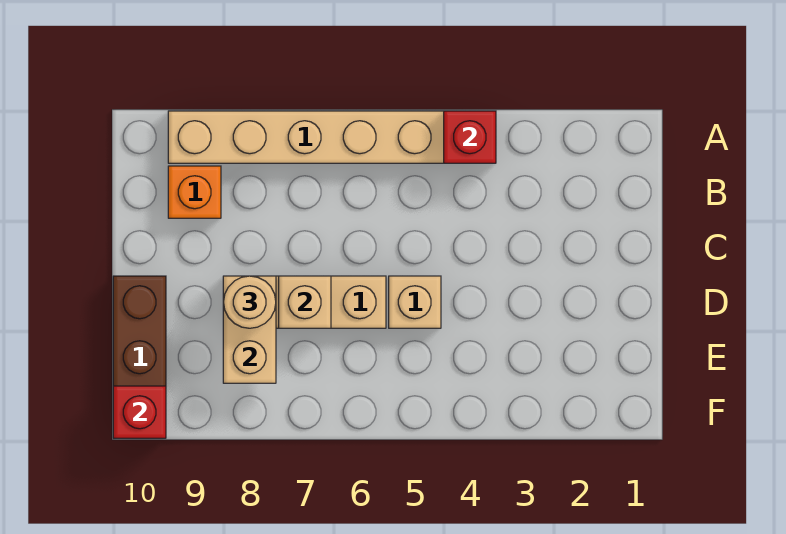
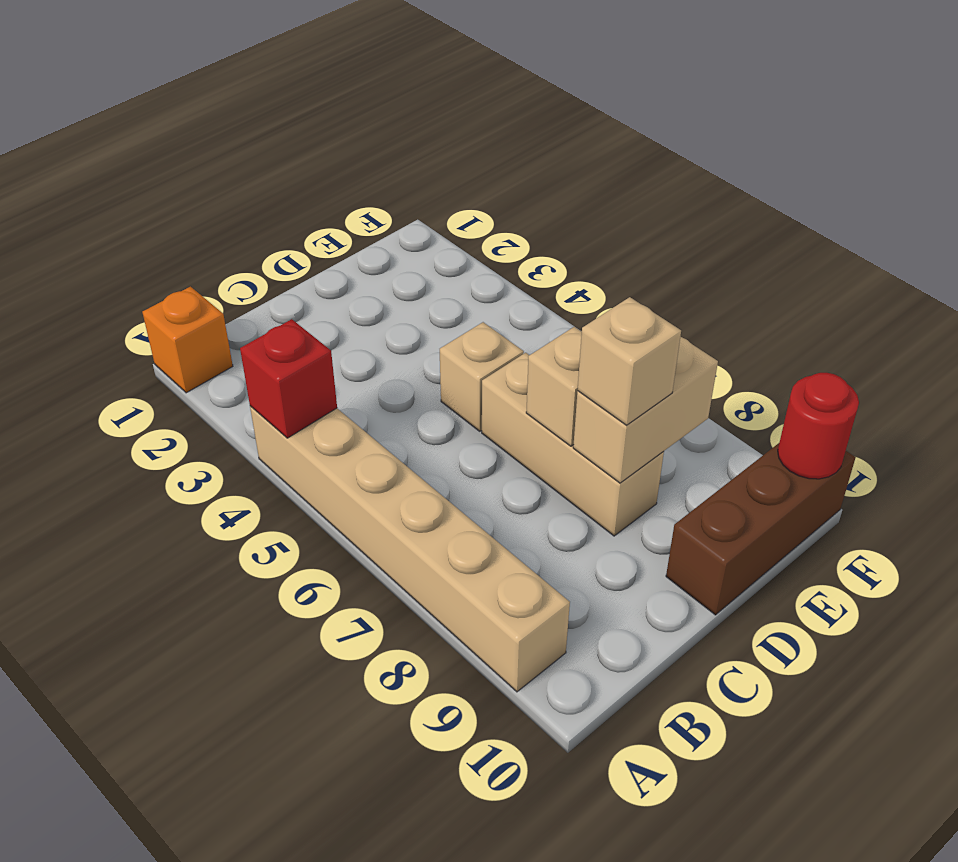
orange brick B9 level 1 -> orange brick A1 level 1
tan round brick D8 level 3 -> tan brick D8 level 3
red brick F10 level 2 -> red round brick F10 level 2

